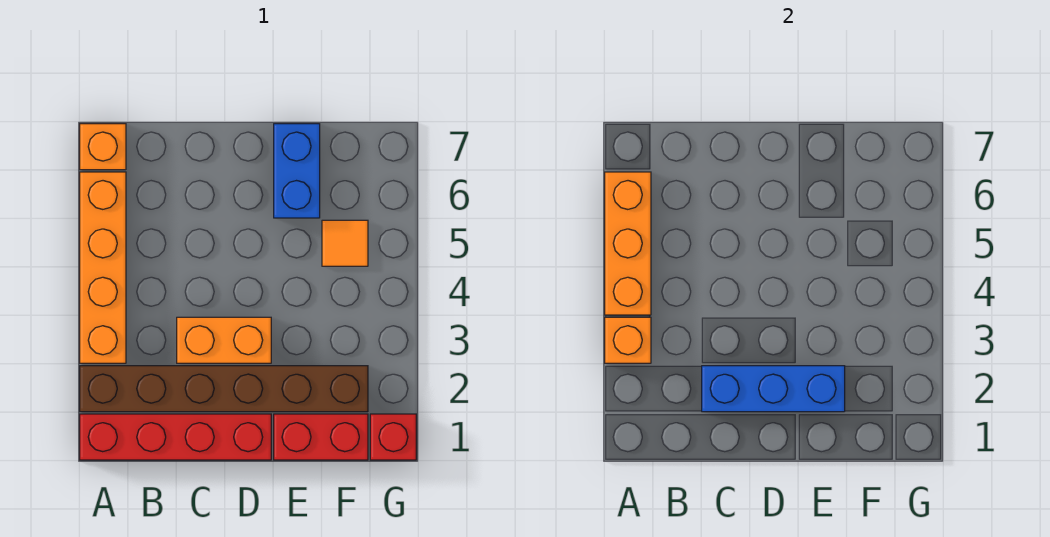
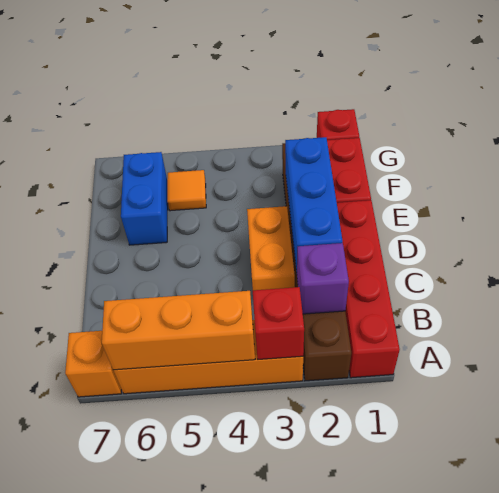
orange brick A3 level 2 -> red brick A3 level 2
none -> purple brick B2 level 2
blue brick E6:E7 level 1 -> blue brick E6:F6 level 1

